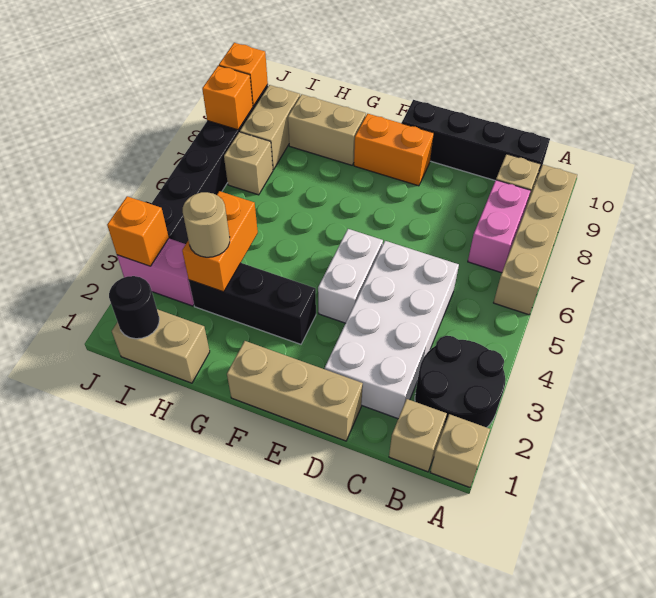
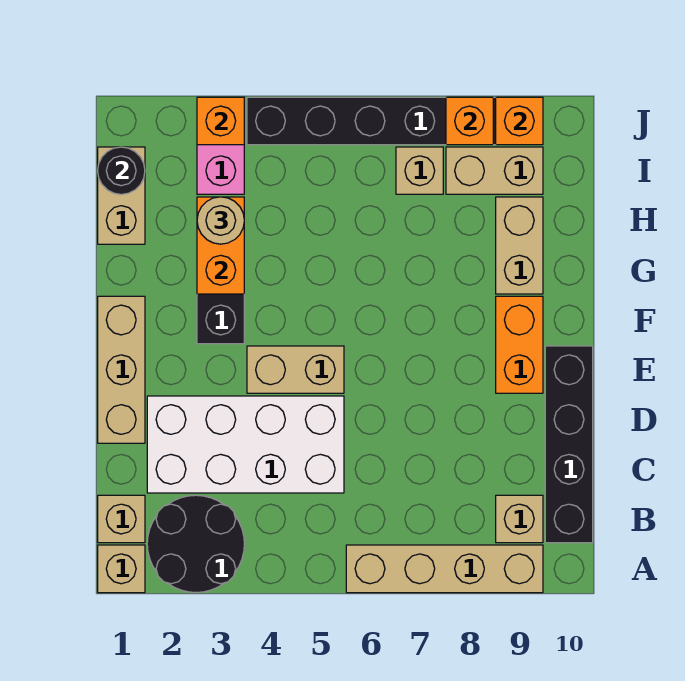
pink brick B7:B8 level 1 -> none
white brick E4:E5 level 1 -> tan brick E4:E5 level 1
orange brick H3:H4 level 2 -> orange brick G3:H3 level 2

